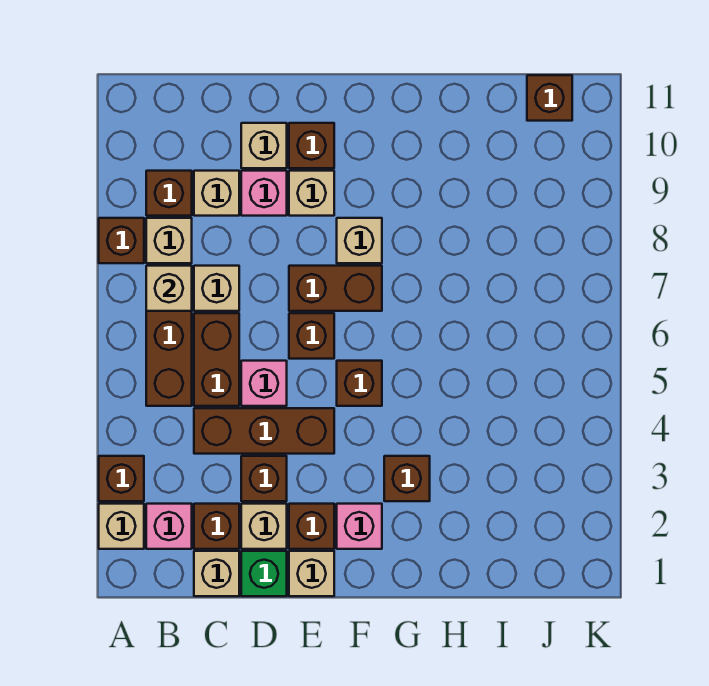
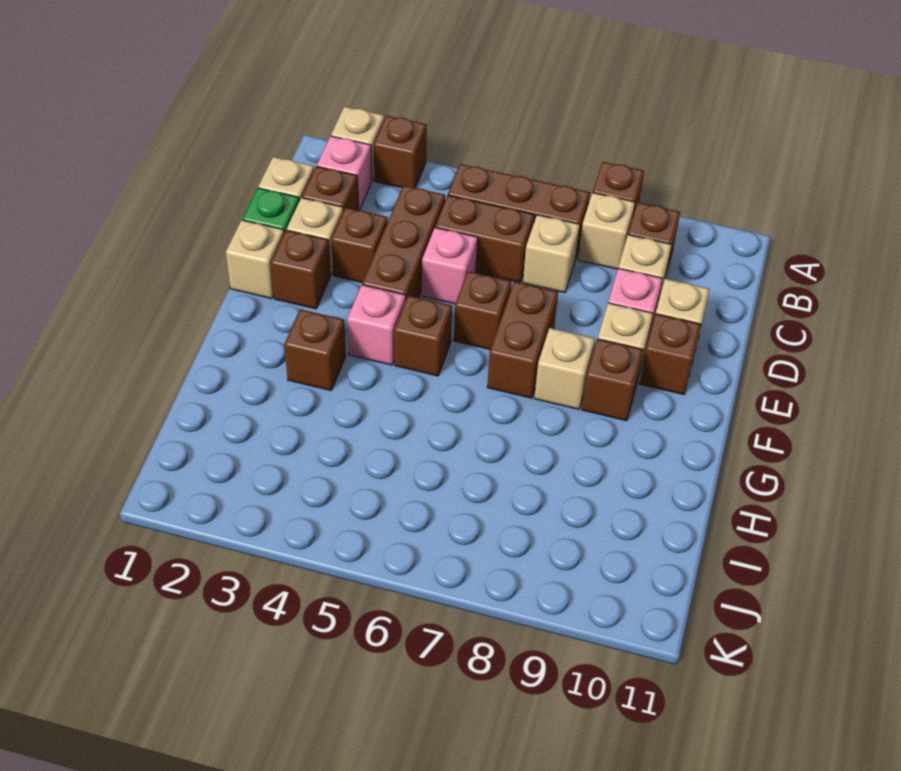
tan brick B7 level 2 -> none
pink brick F2 level 1 -> pink brick F4 level 1
brown brick J11 level 1 -> brown brick F9 level 1

